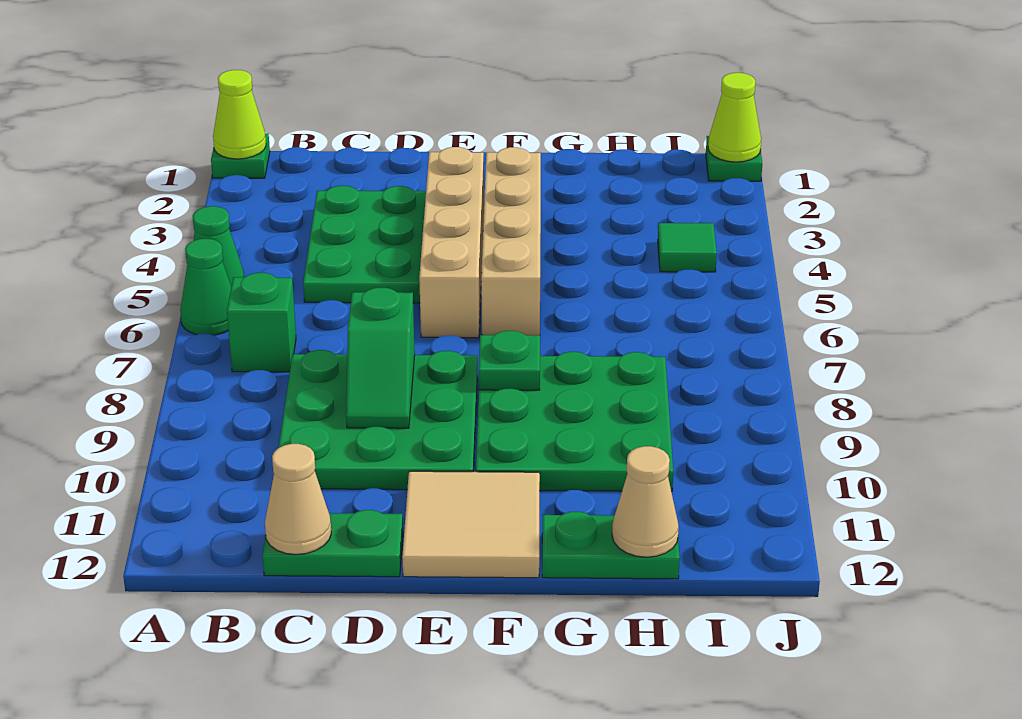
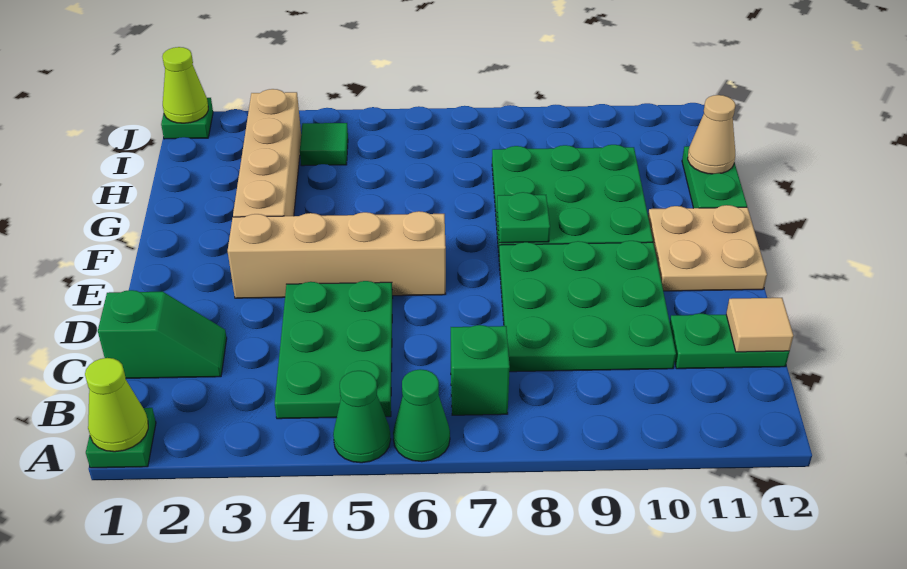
green plate C3:D5 level 1 -> green plate B4:D5 level 1
green plate C12:D12 level 1 -> green plate C11:C12 level 1
tan cone C12 level 2 -> tan tile C12 level 2
green slope D8:D9 level 2 top 8 -> green slope C1:C2 level 1 top 1
tan tile E11:F12 level 1 -> tan plate E11:F12 level 1
tan brick F3:F6 level 1 -> tan brick F3:I3 level 1

